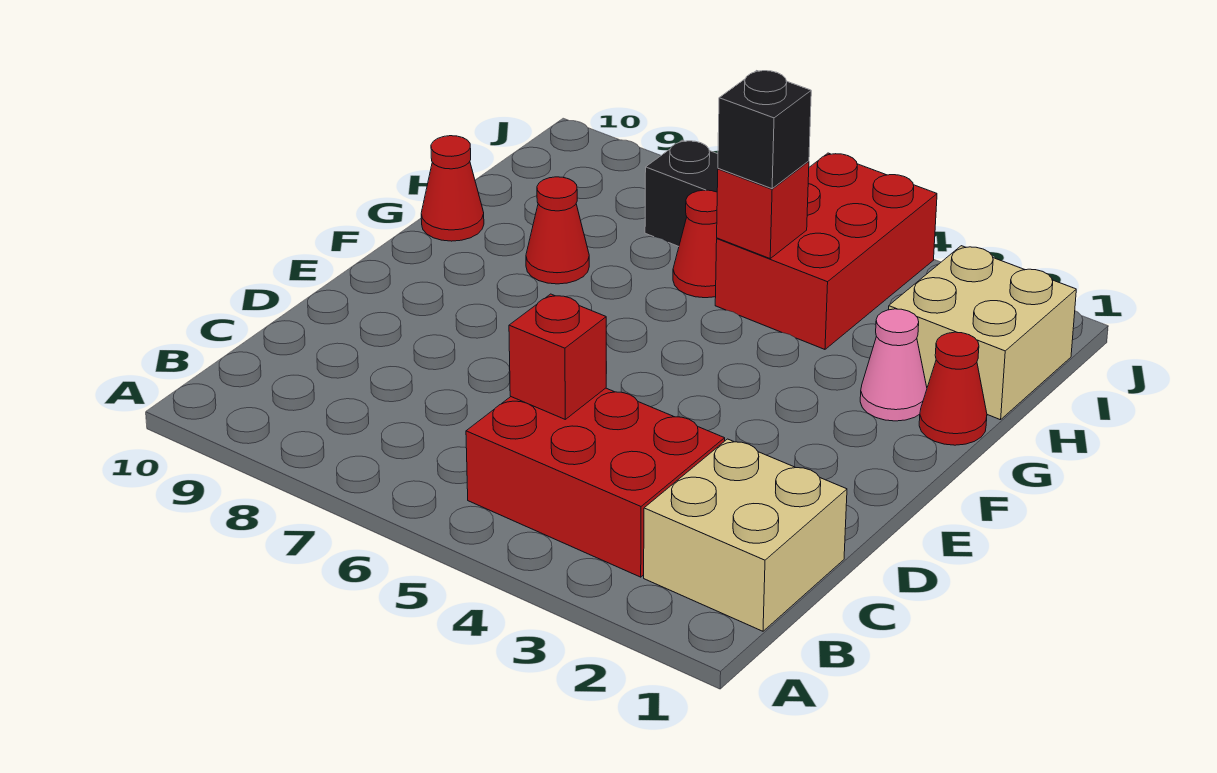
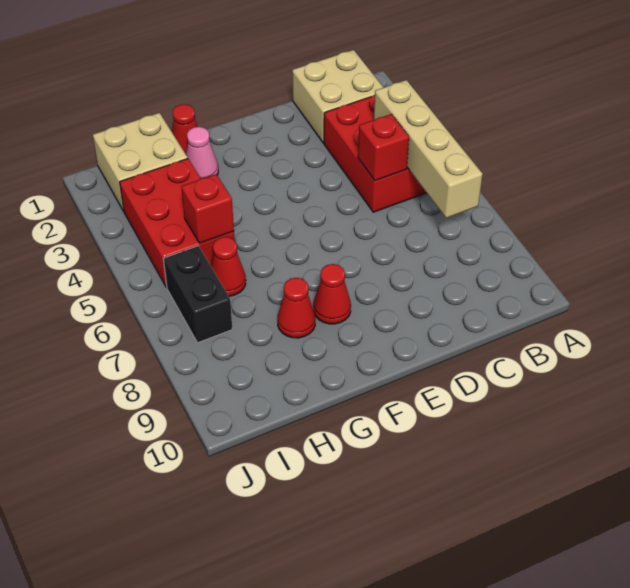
none -> tan brick B4:B7 level 2
red cone G10 level 1 -> red cone F8 level 1
red brick H4:J5 level 1 -> red brick H3:I5 level 1
black brick H5 level 3 -> none

